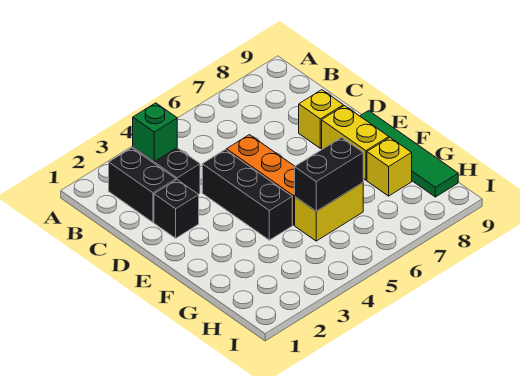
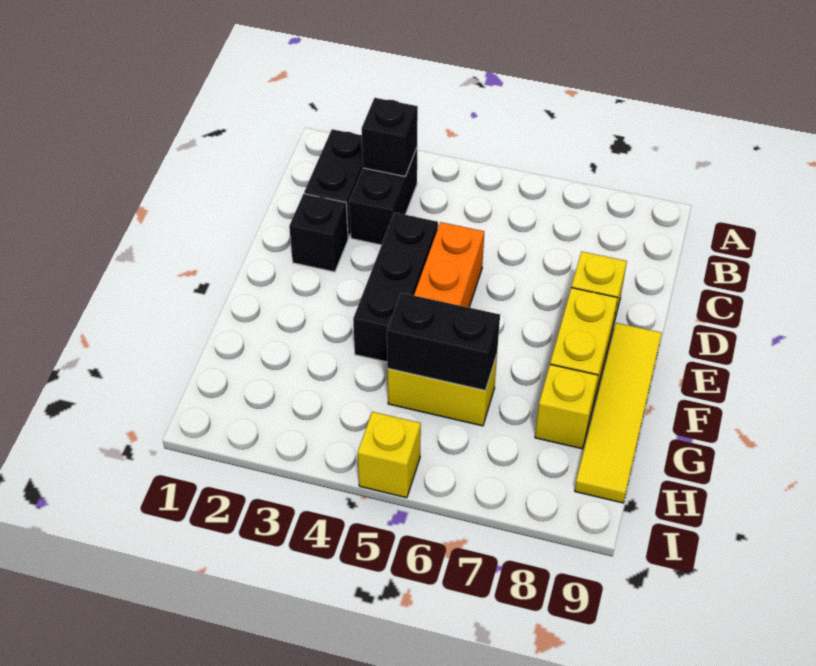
green brick B3 level 2 -> black brick B3 level 2
green tile E9:H9 level 1 -> yellow tile E9:H9 level 1
none -> yellow brick I5 level 1

